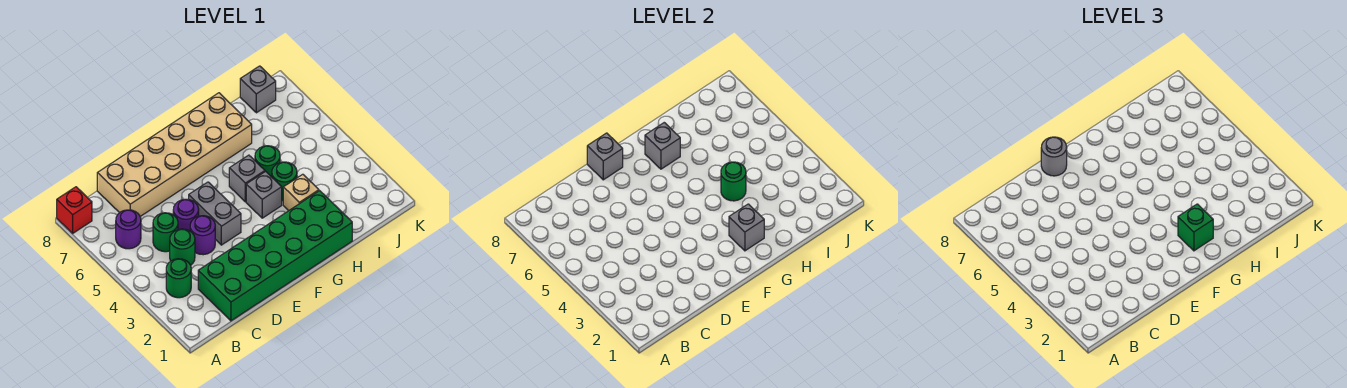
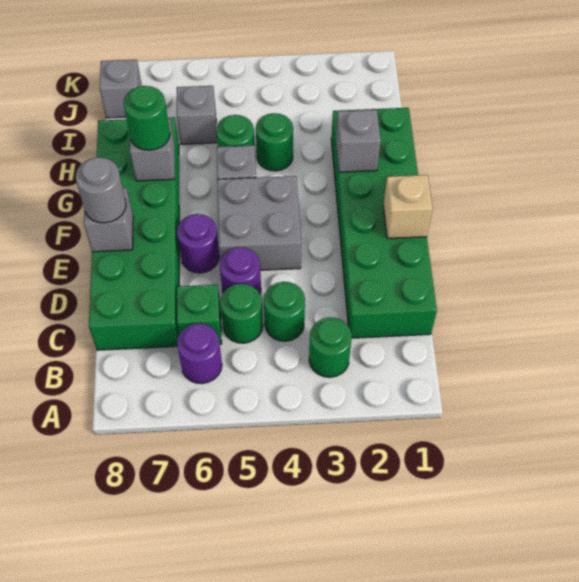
red brick A8 level 1 -> none
tan brick C7:H8 level 1 -> green brick C7:H8 level 1
purple round brick D4 level 1 -> purple round brick E6 level 1
grey brick E4:E5 level 1 -> grey brick E4:F5 level 1
green brick G2 level 3 -> green brick C6 level 1
grey brick G4 level 1 -> grey brick I6 level 1
tan brick H3 level 1 -> tan brick E1 level 2
green round brick H4 level 2 -> green round brick G7 level 3

